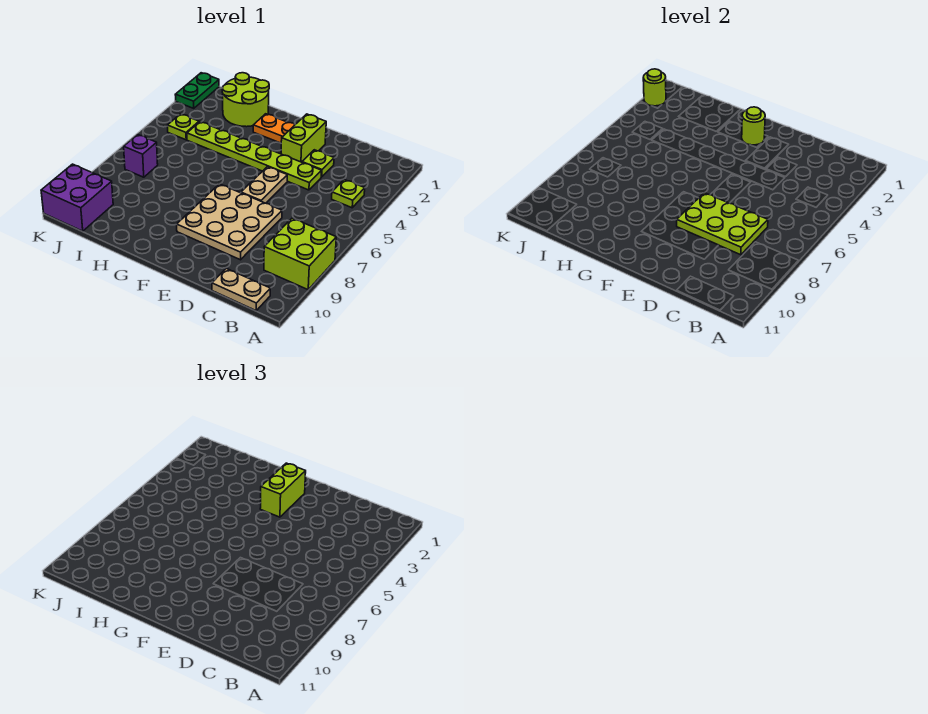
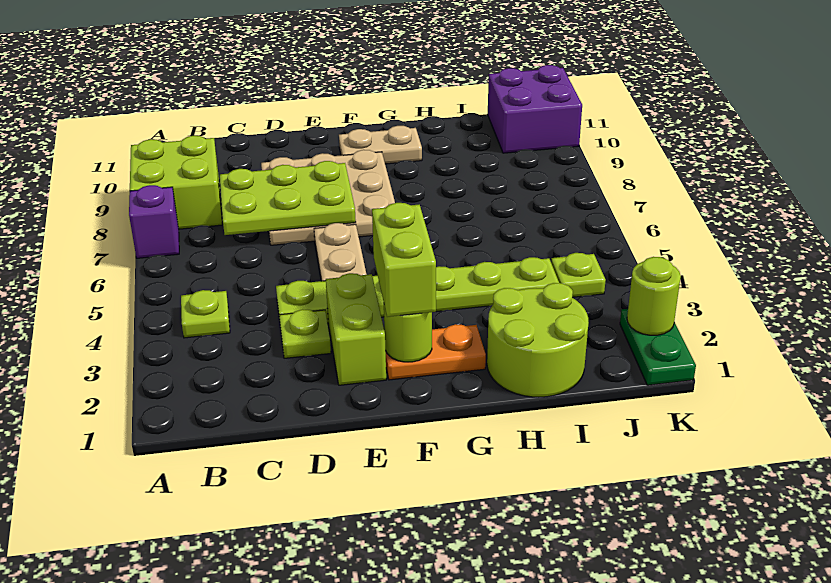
tan plate B11:C11 level 1 -> tan plate F10:G10 level 1
purple brick J7 level 1 -> purple brick A7 level 1

